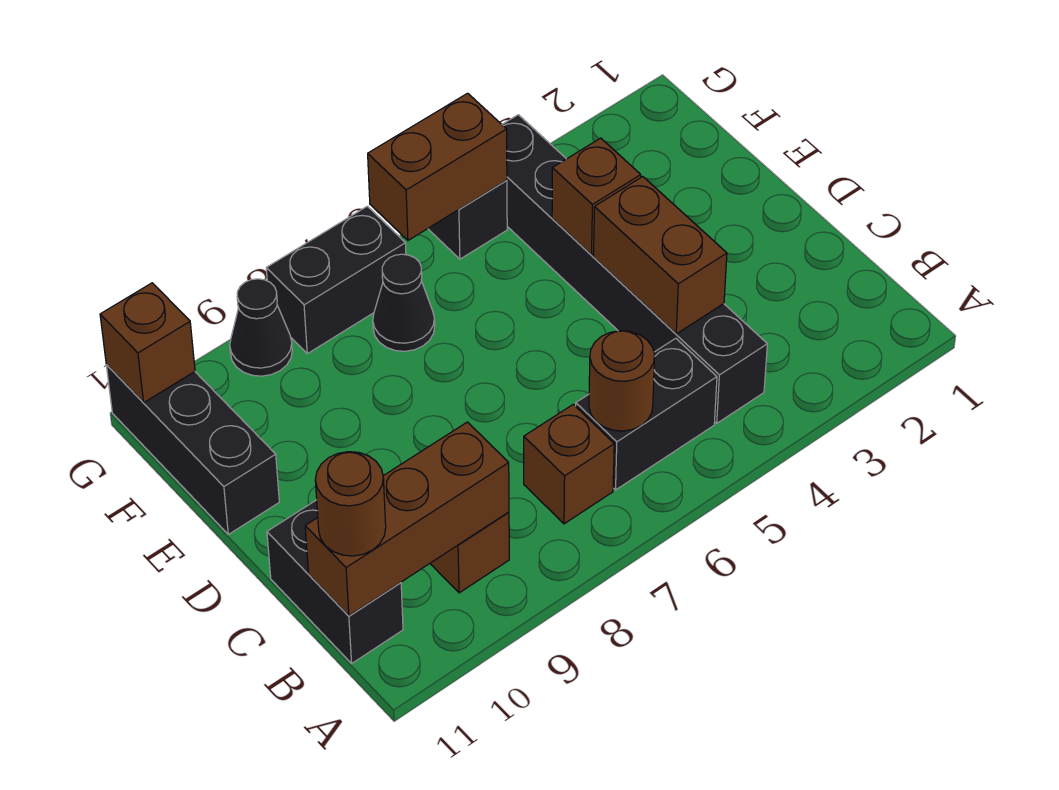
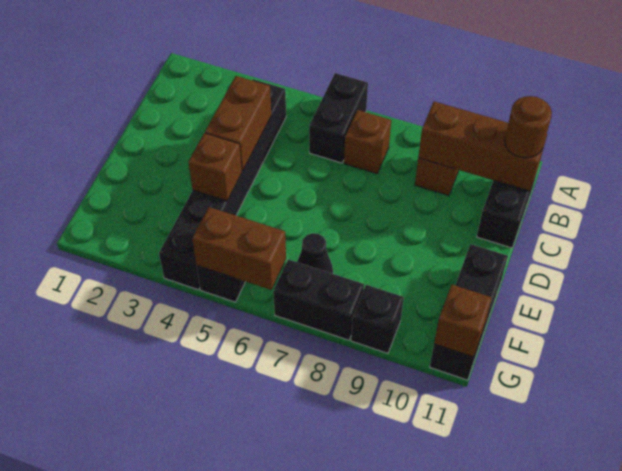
black brick B5:B6 level 1 -> black brick A6:B6 level 1
brown round brick B6 level 2 -> none
black cone G9 level 1 -> black brick G9 level 1

